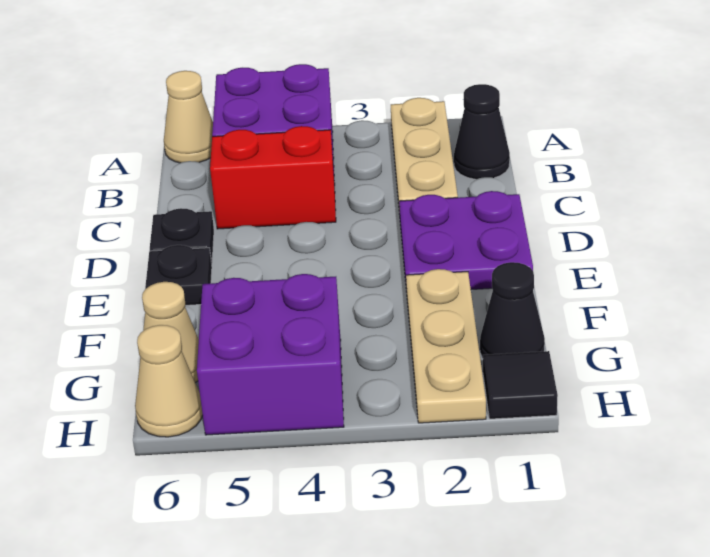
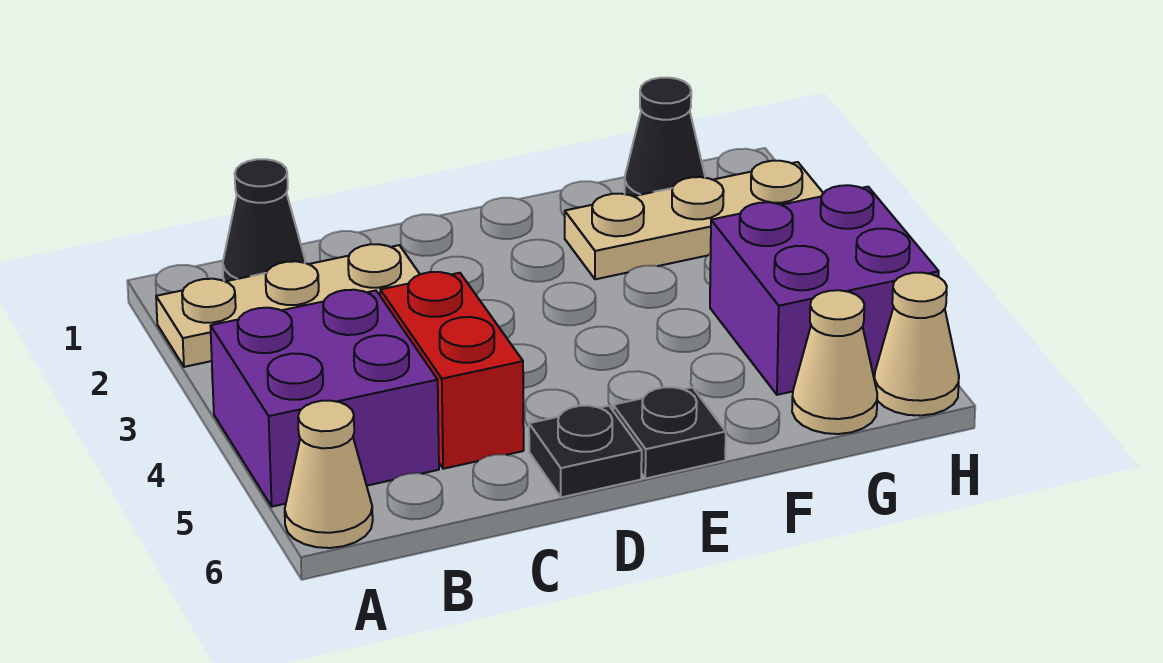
purple plate D1:E2 level 1 -> none
black tile H1 level 1 -> none

